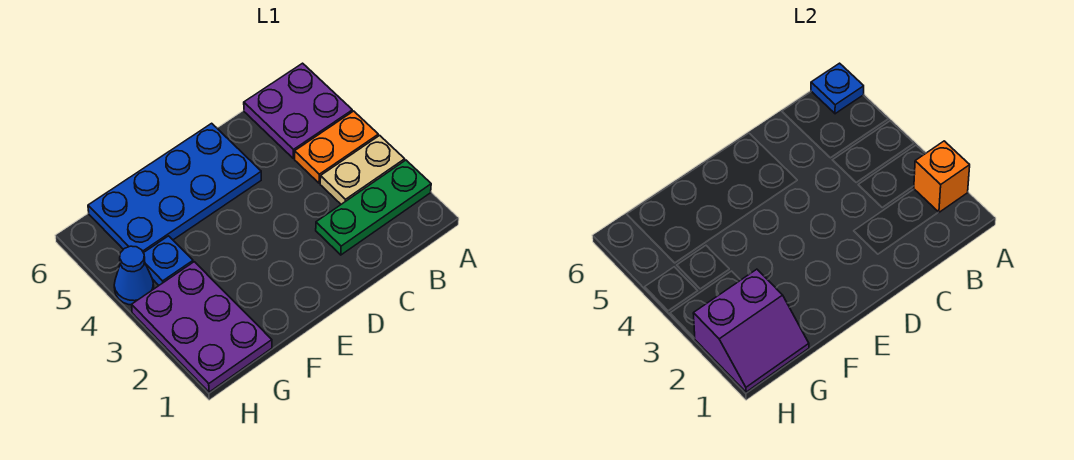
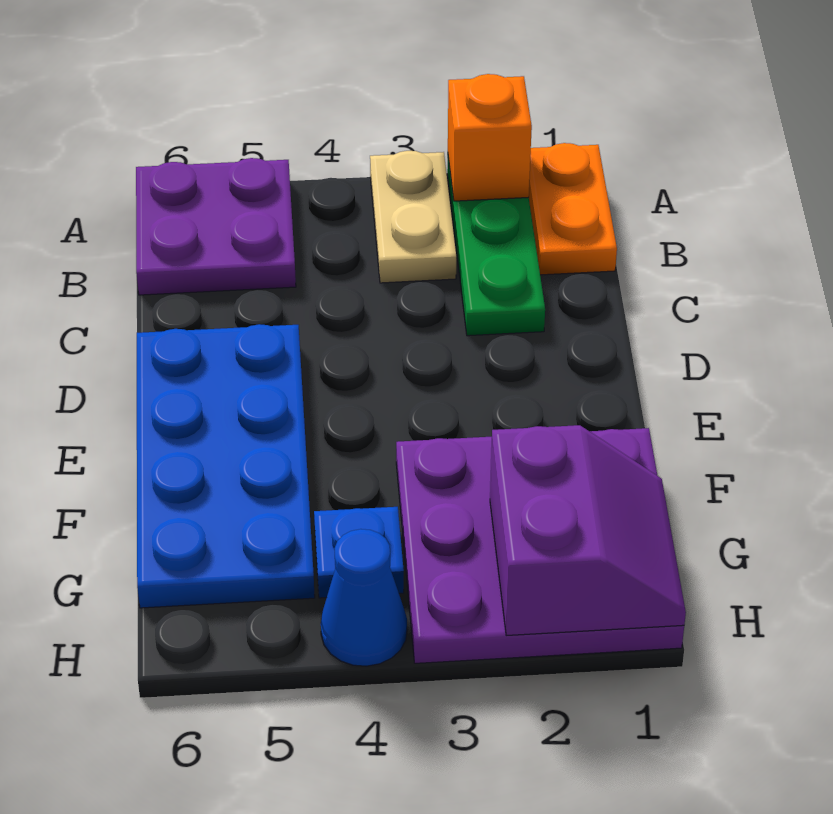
orange plate A4:B4 level 1 -> orange plate A1:B1 level 1
blue plate A6 level 2 -> none
purple plate G1:H3 level 1 -> purple plate F1:H3 level 1

